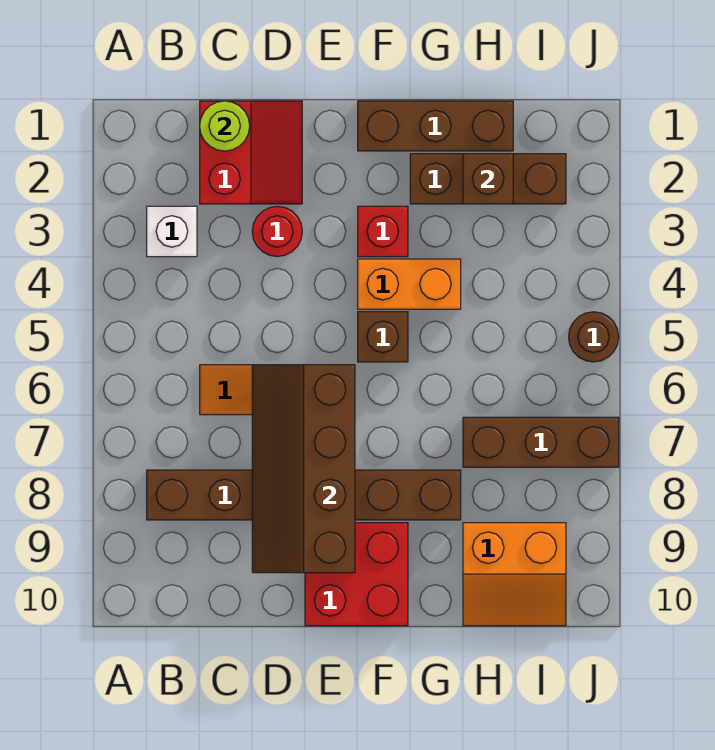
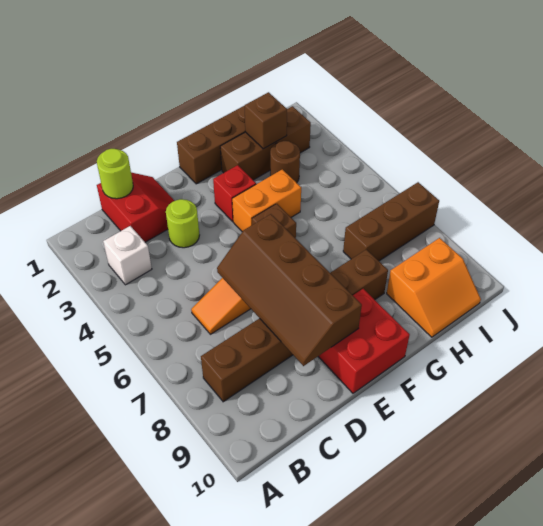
red round brick D3 level 1 -> lime round brick D3 level 1
brown round brick J5 level 1 -> brown round brick H3 level 1

